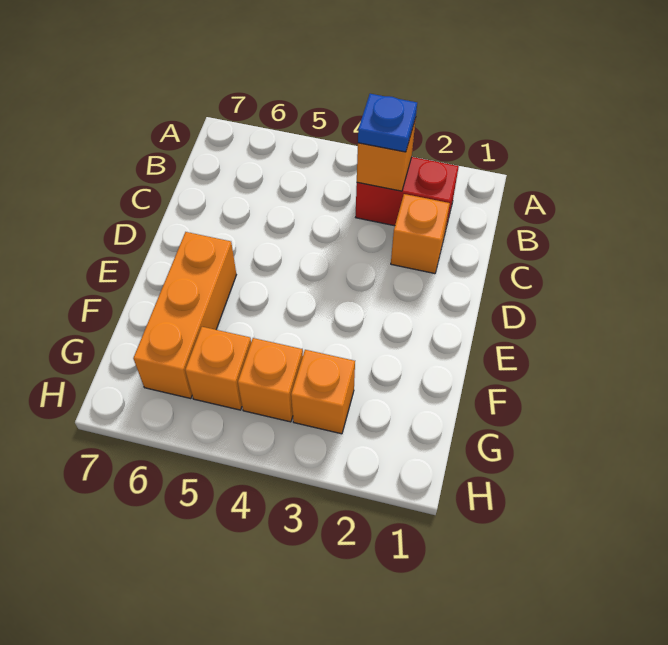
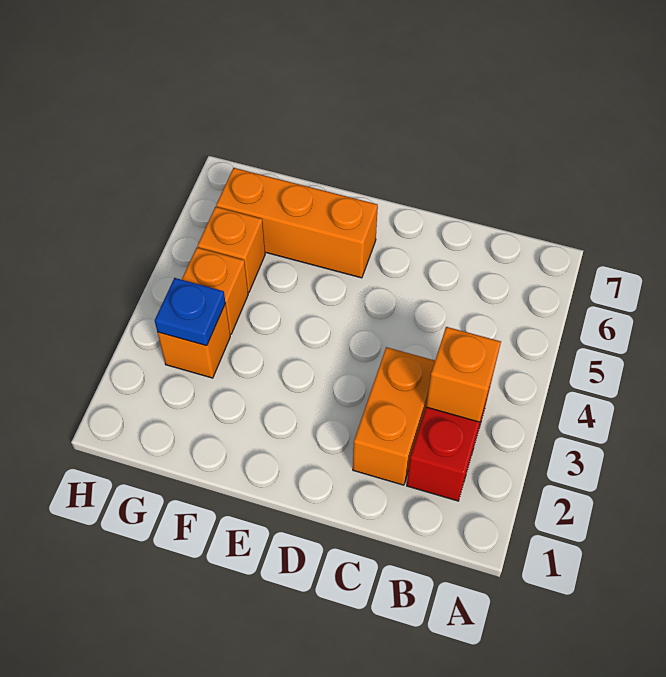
blue plate B3 level 3 -> blue plate G3 level 2
orange brick C2 level 1 -> orange brick C2:C3 level 1

